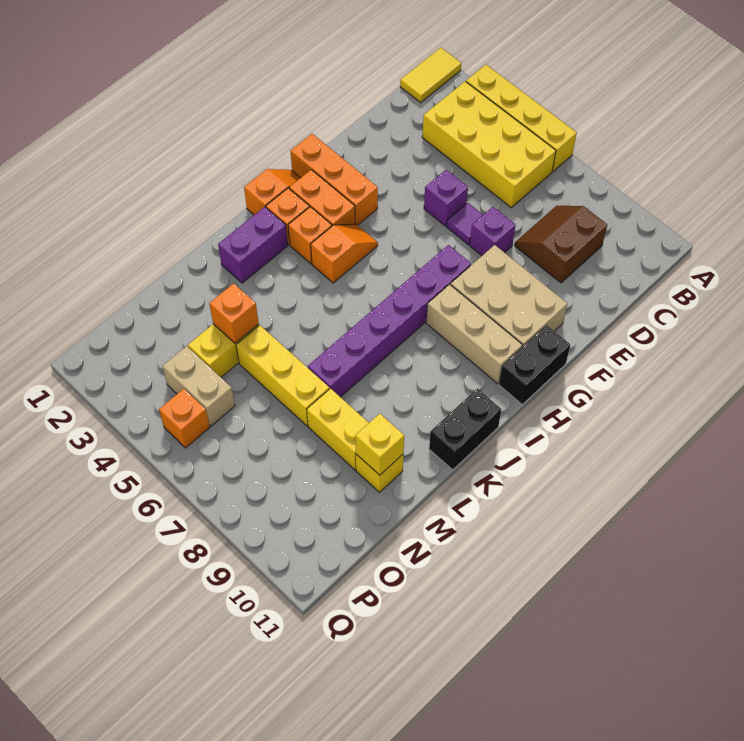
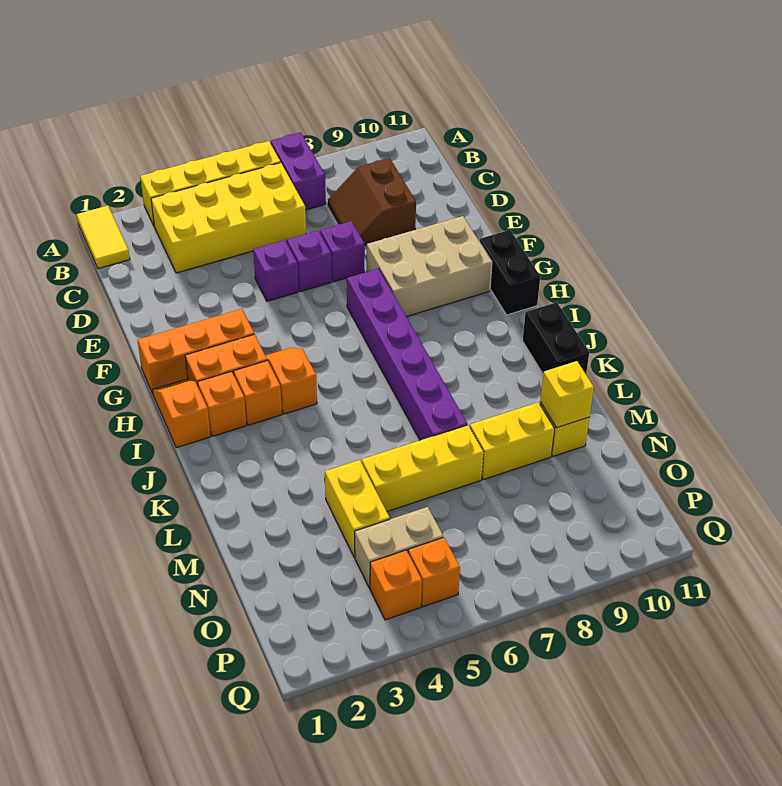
purple tile E6 level 1 -> purple brick E6 level 1
tan brick H8:H10 level 1 -> none
purple brick J2:K2 level 1 -> purple brick A7:B7 level 1
orange brick M4 level 2 -> orange brick P4 level 1

